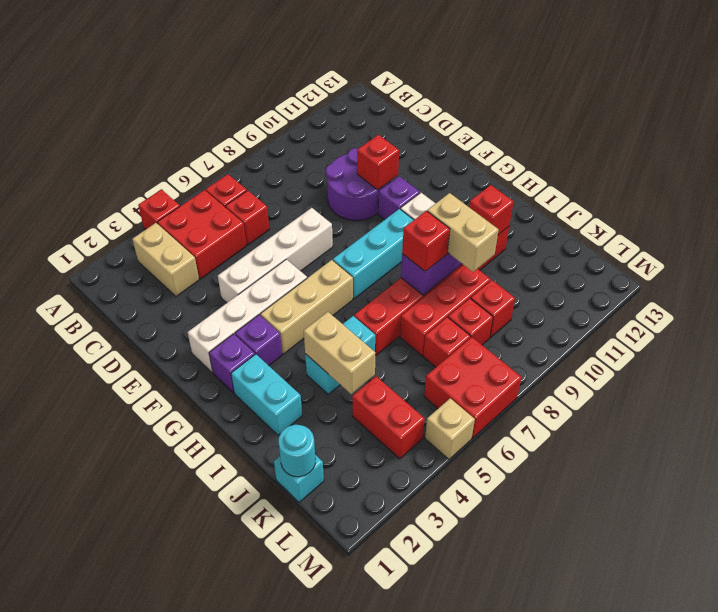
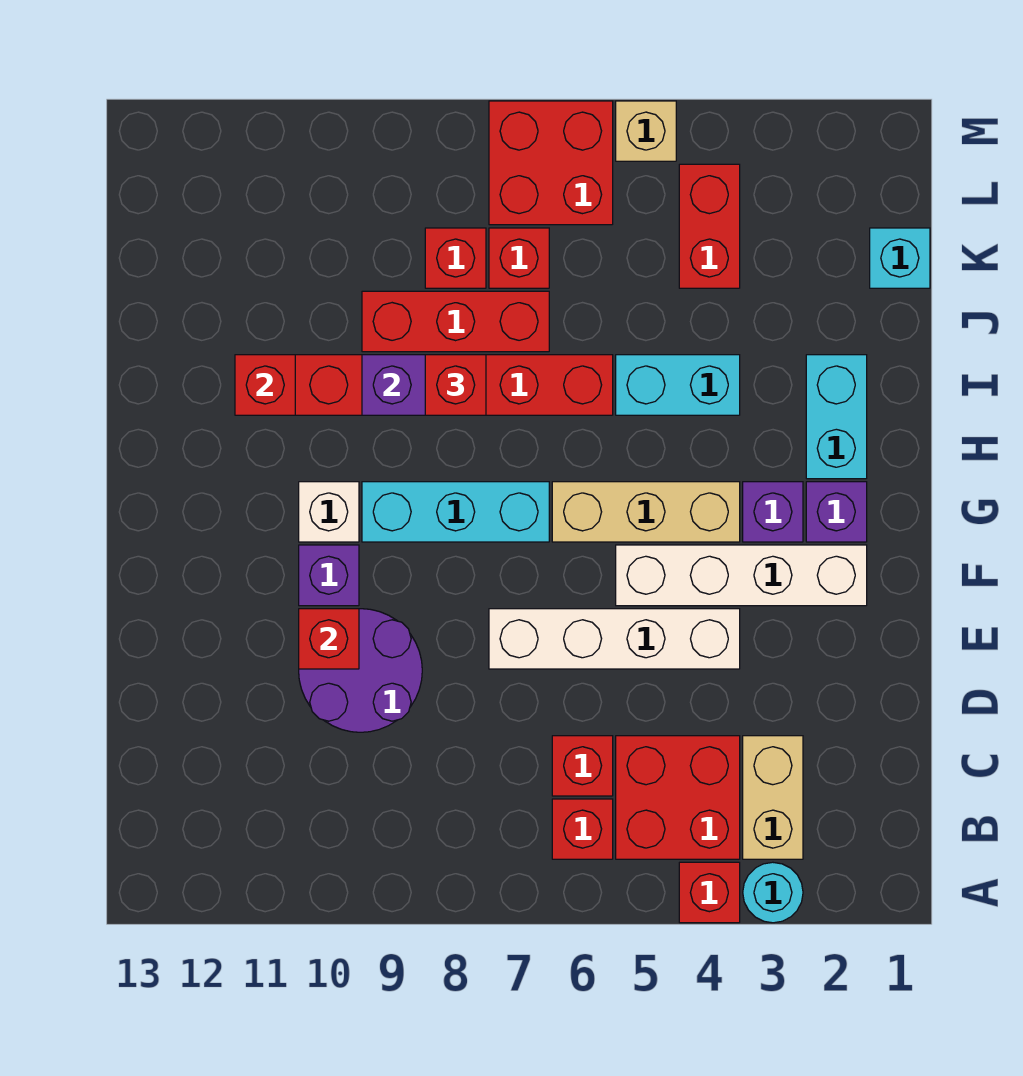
tan brick I4:J4 level 2 -> none
tan brick I9:J9 level 3 -> none
cyan round brick K1 level 2 -> cyan round brick A3 level 1
red brick K9 level 1 -> none

